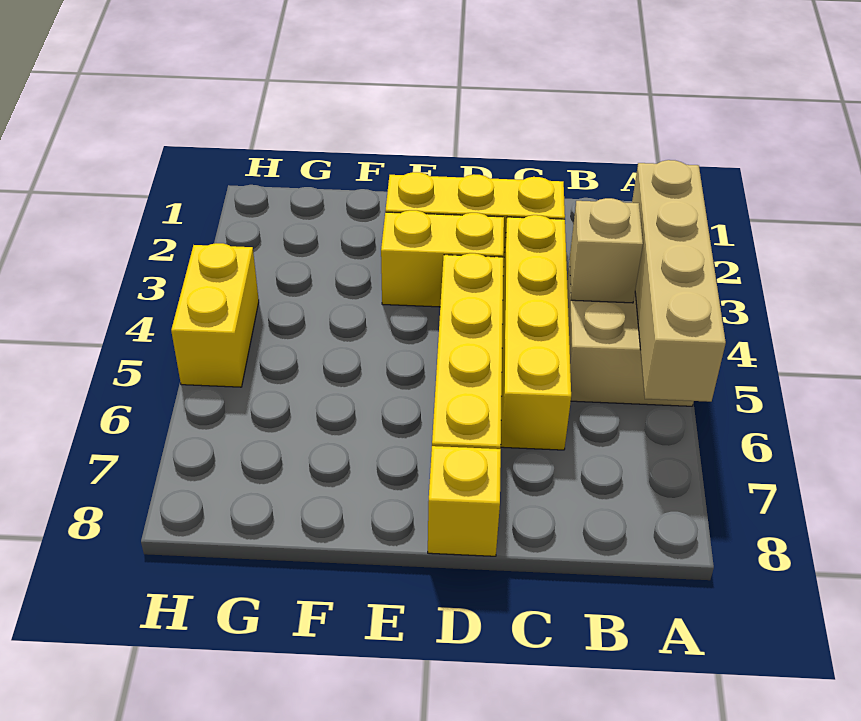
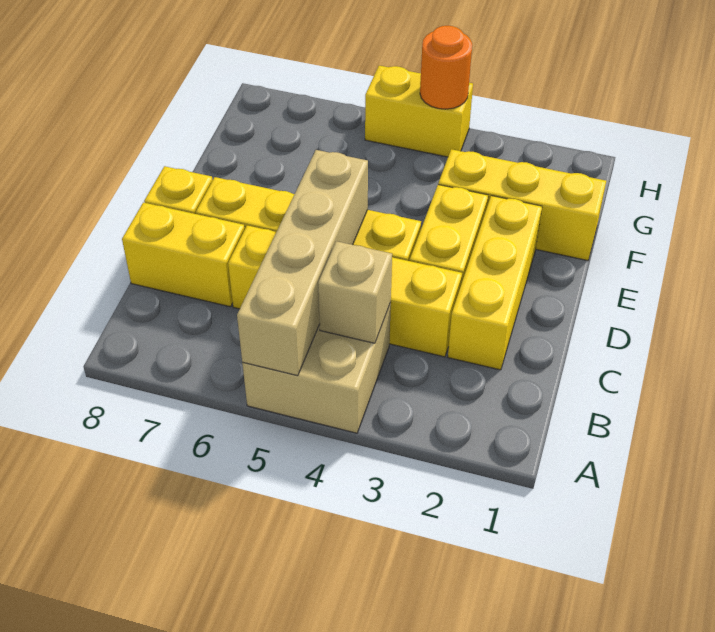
tan brick A3:A6 level 2 -> tan brick A5:D5 level 2
none -> yellow brick C7:C8 level 1
none -> yellow brick F1:F3 level 1
none -> orange round brick H4 level 2

